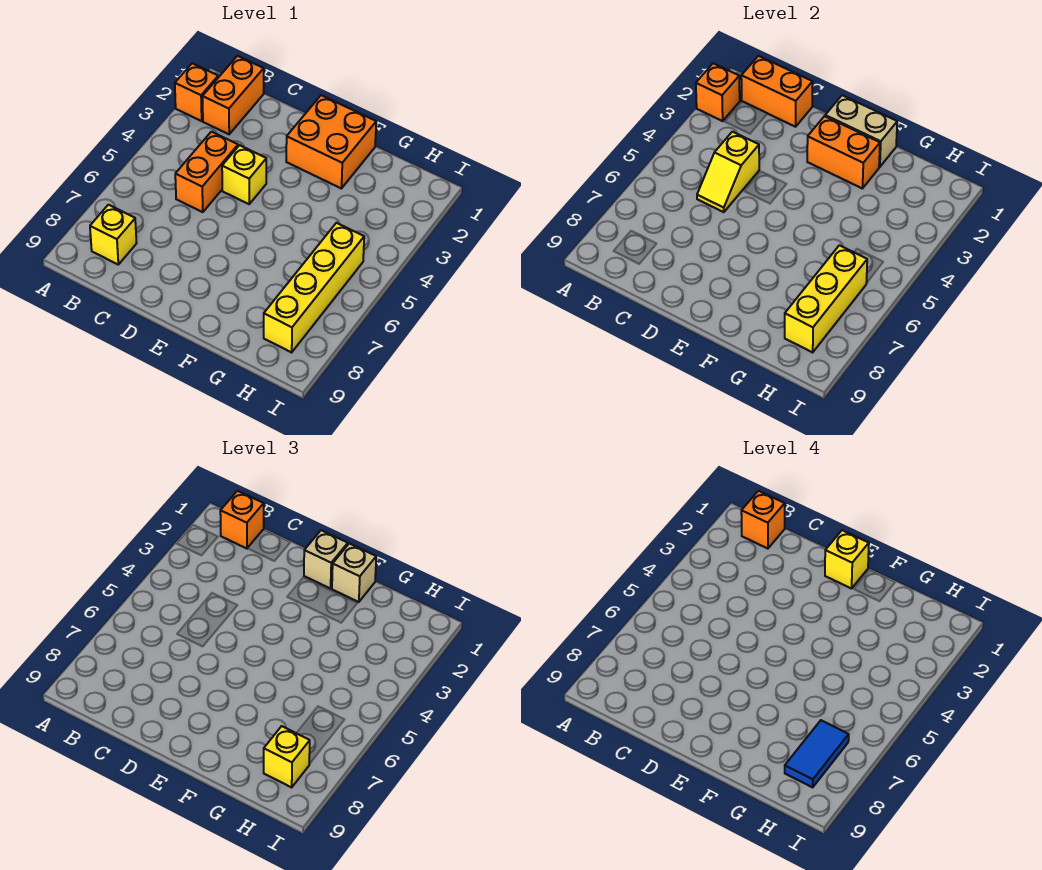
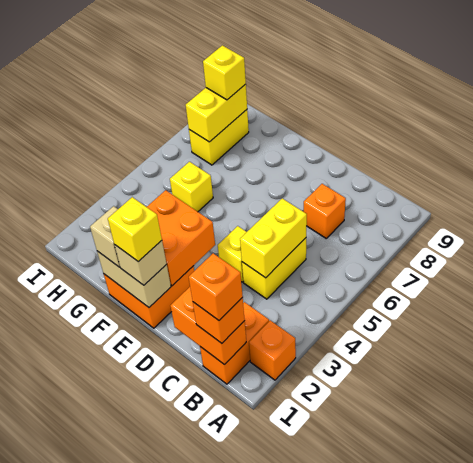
orange brick A2 level 2 -> orange brick C7 level 1
yellow brick B8 level 1 -> yellow brick G5 level 1
orange brick C4:C5 level 1 -> yellow brick C4:C5 level 1
yellow slope C4:C5 level 2 top 4 -> yellow brick C4:C5 level 2
orange brick E2:F2 level 2 -> orange brick E2:F3 level 2
yellow brick H5:H8 level 1 -> yellow brick H7:H8 level 1
yellow brick H6:H8 level 2 -> yellow brick H7:H8 level 2
blue tile H7:H8 level 4 -> none

